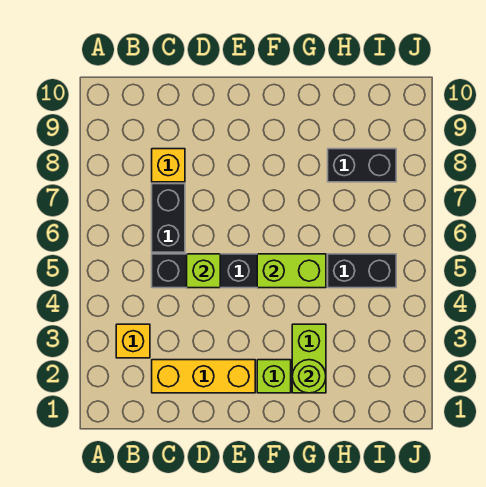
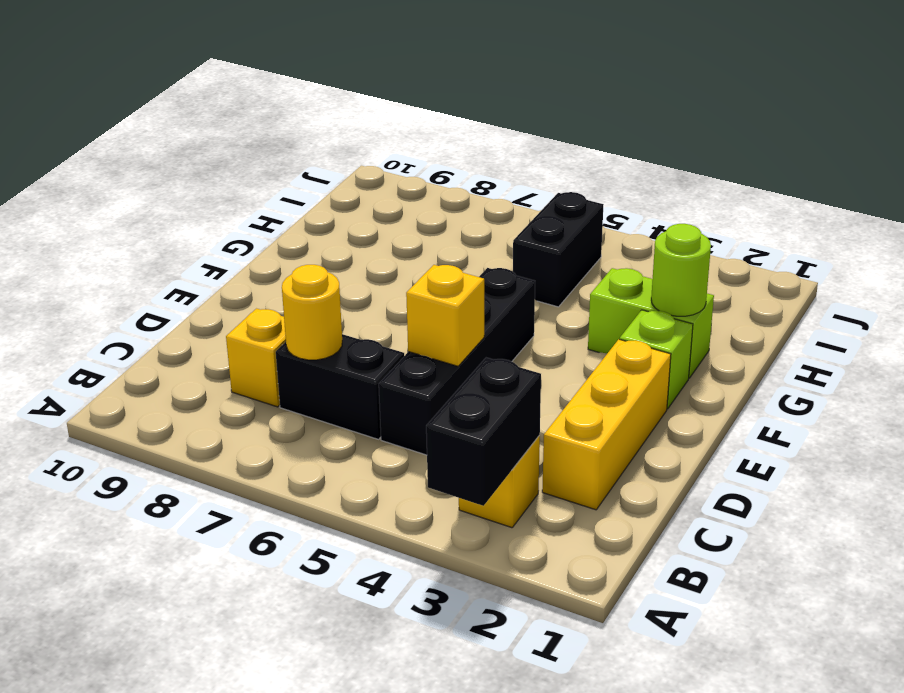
none -> yellow round brick C7 level 2
lime brick D5 level 2 -> yellow brick D5 level 2
lime brick F5:G5 level 2 -> none
black brick H8:I8 level 1 -> black brick A3:B3 level 2

